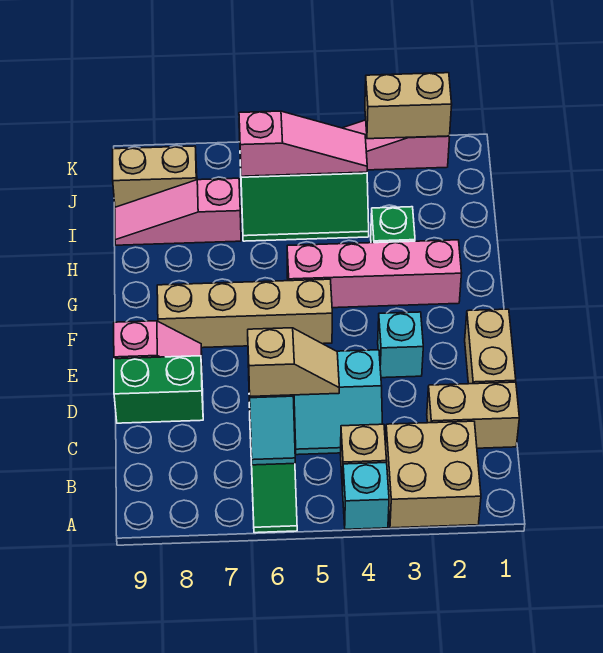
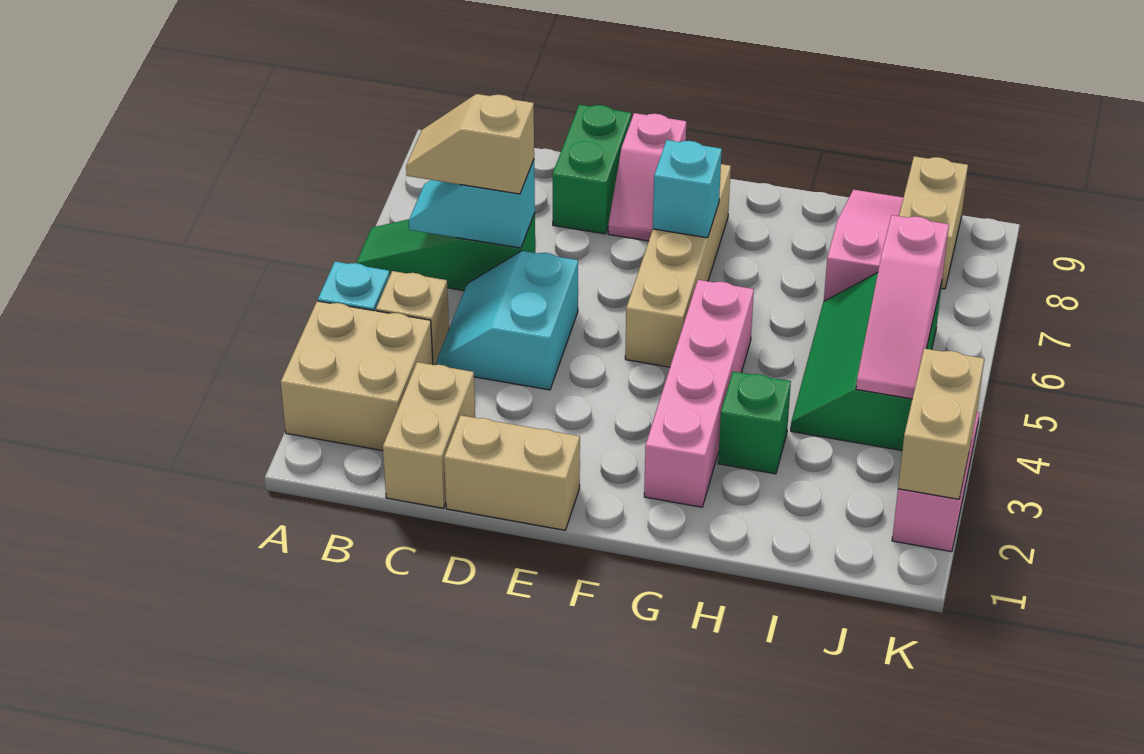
tan slope C5:C6 level 3 top 6 -> tan slope B6:C6 level 3 top C
cyan brick E3 level 1 -> cyan brick F7 level 2

